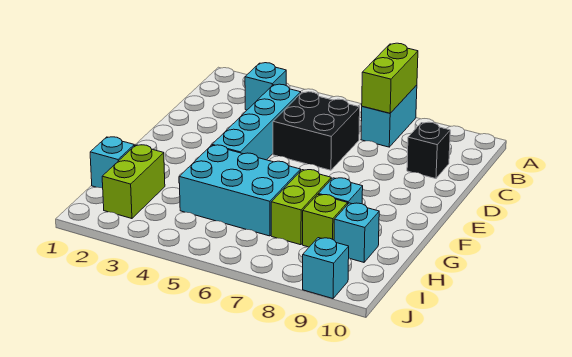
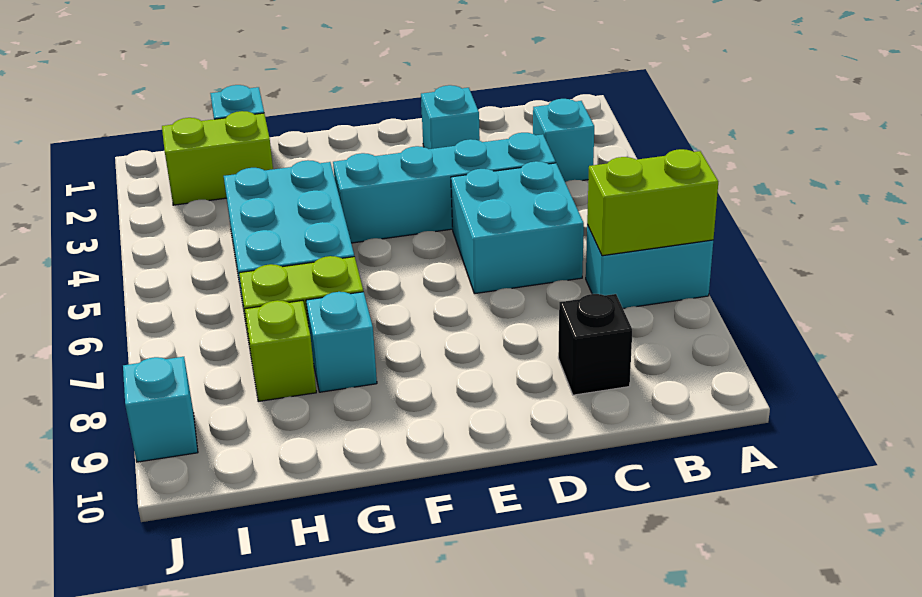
black brick C5:D6 level 1 -> cyan brick C5:D6 level 1
cyan brick H9 level 1 -> cyan brick D2 level 1

